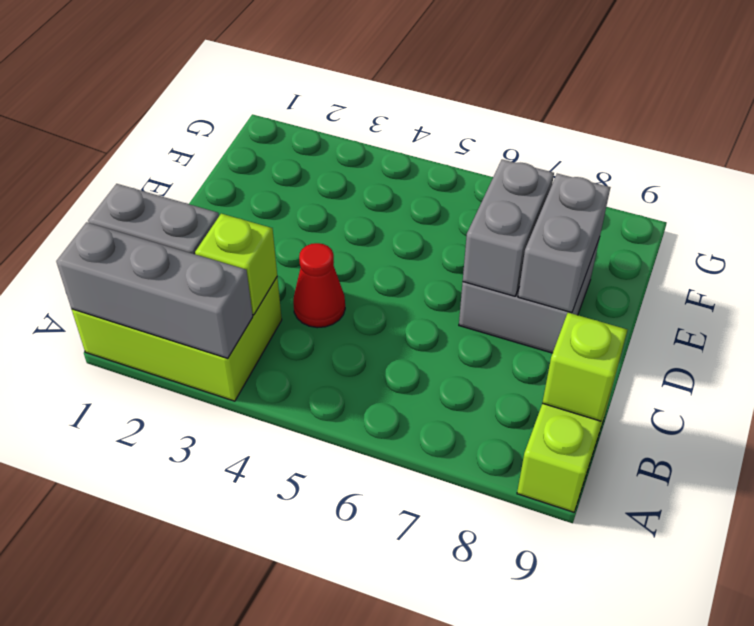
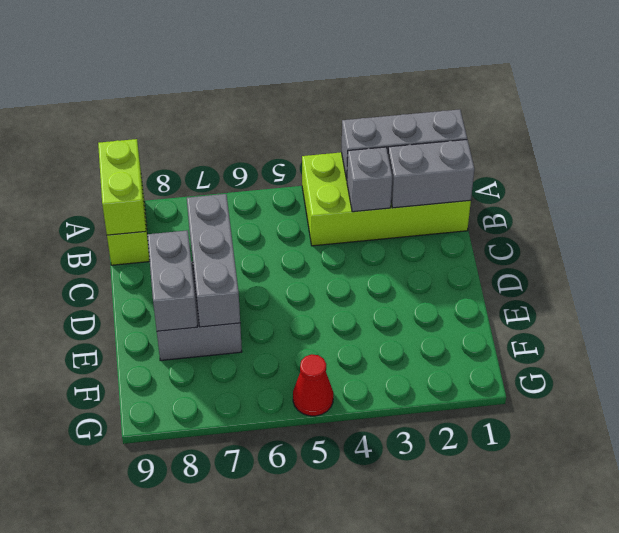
lime brick A1:B3 level 1 -> lime brick A1:B4 level 1
lime brick B3 level 2 -> grey brick B3 level 2
lime brick B9 level 2 -> lime brick A9:B9 level 2
red cone C4 level 1 -> red cone G5 level 1
grey brick D7:E7 level 2 -> grey brick C7:E7 level 2

